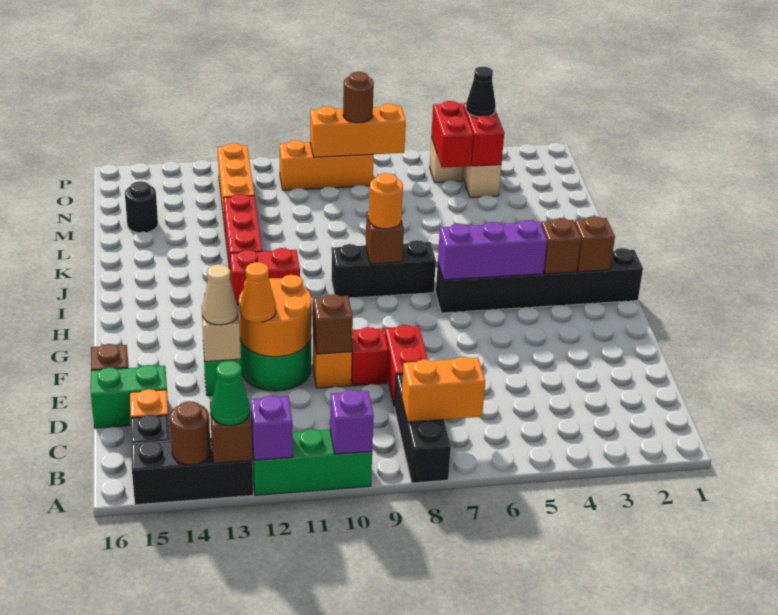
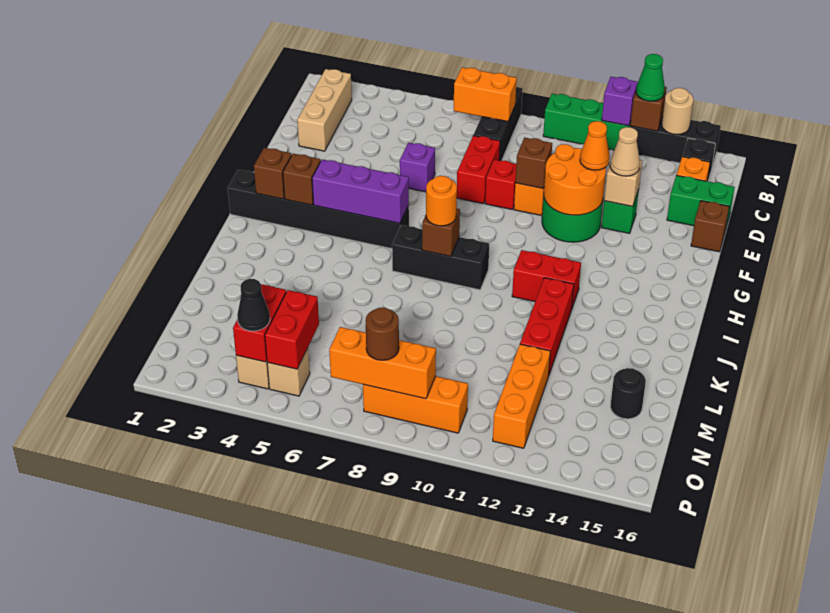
purple brick A10 level 2 -> purple brick E6 level 1
brown round brick A14 level 2 -> tan round brick A14 level 2
none -> tan brick B2:D2 level 1

